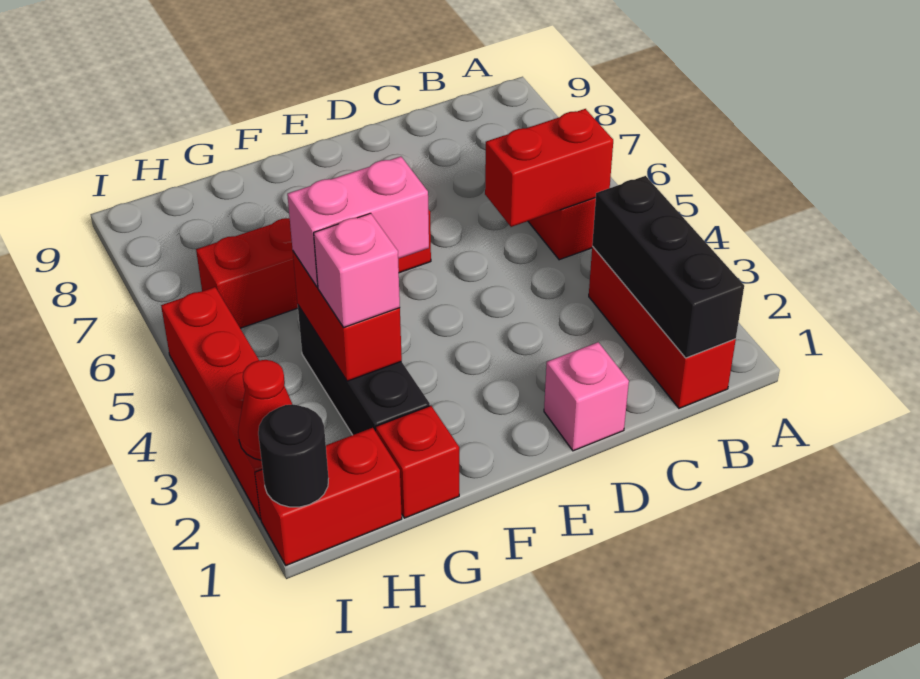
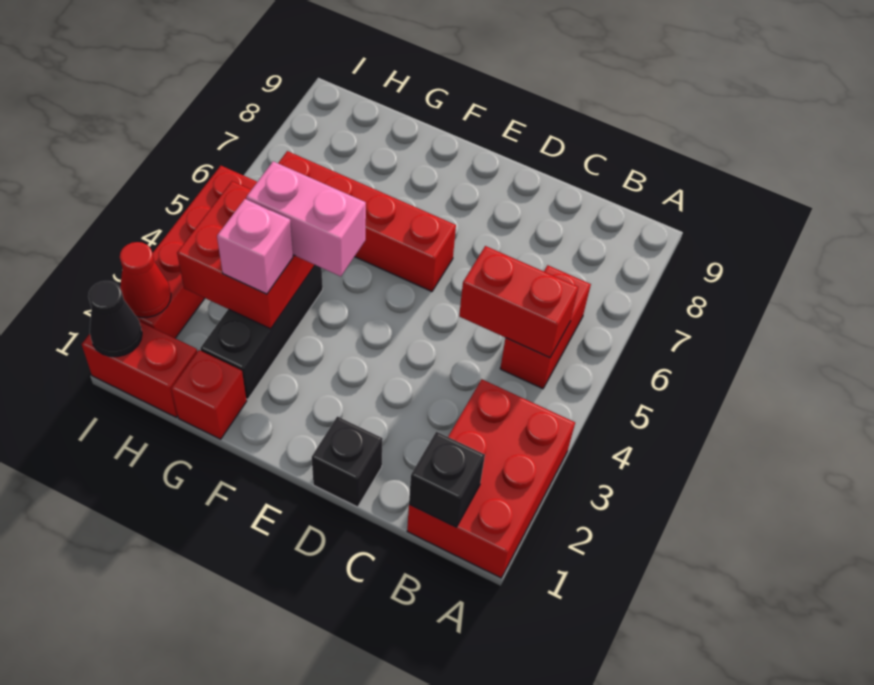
red brick B1:B3 level 1 -> red brick A1:B3 level 1
black brick B1:B3 level 2 -> black brick B1 level 2
pink brick D1 level 1 -> black brick D1 level 1
red brick G3:G4 level 2 -> red brick G3:H4 level 2
black round brick I1 level 2 -> black cone I1 level 2

